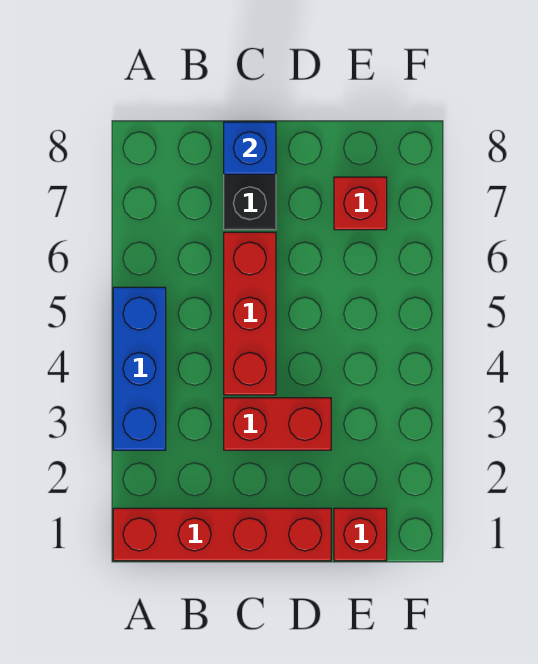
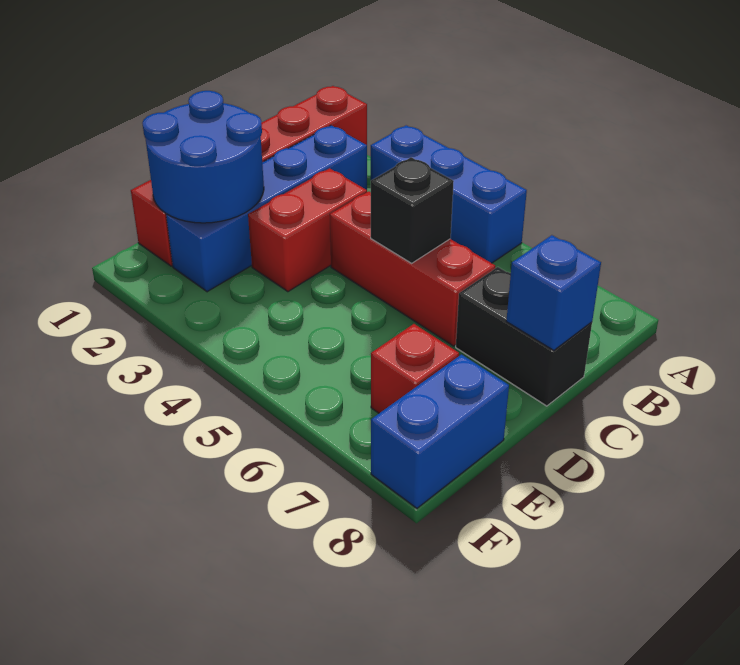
none -> blue brick B2:E2 level 1
none -> black brick C5 level 2
none -> blue round brick D1:E2 level 2
none -> blue brick E8:F8 level 1

